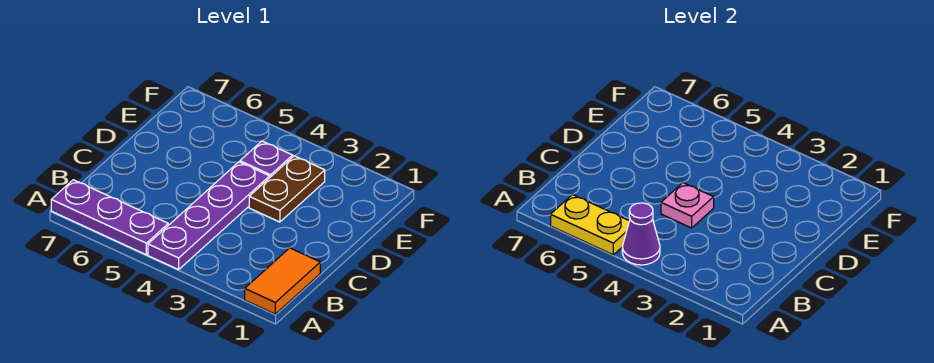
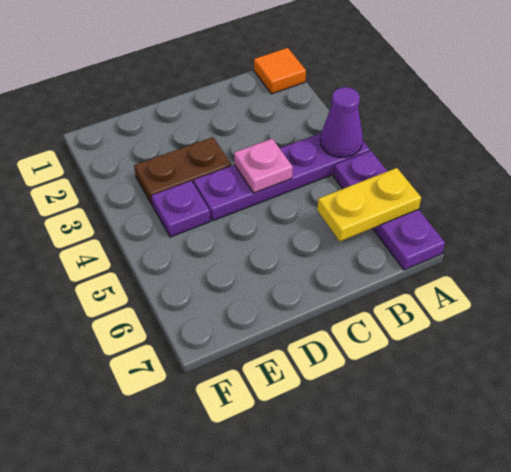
orange tile A1:B1 level 1 -> orange tile A1 level 1
yellow plate A5:A6 level 2 -> yellow plate A6:B6 level 2

